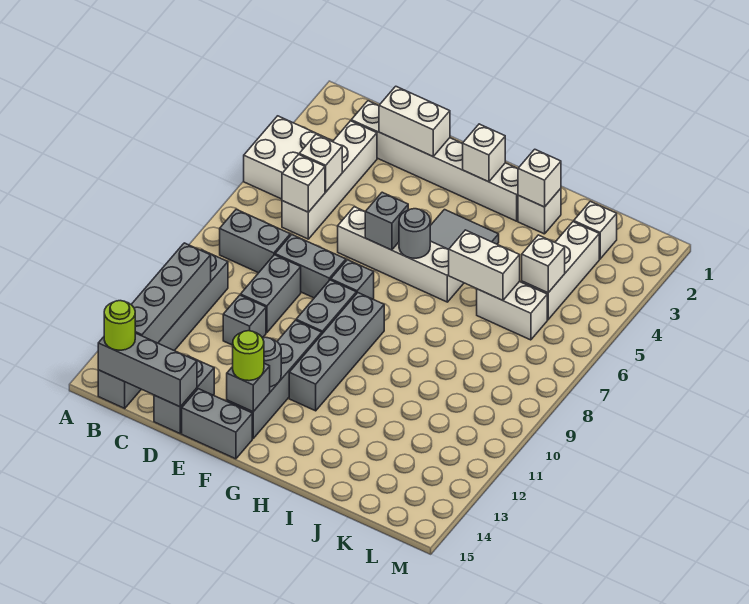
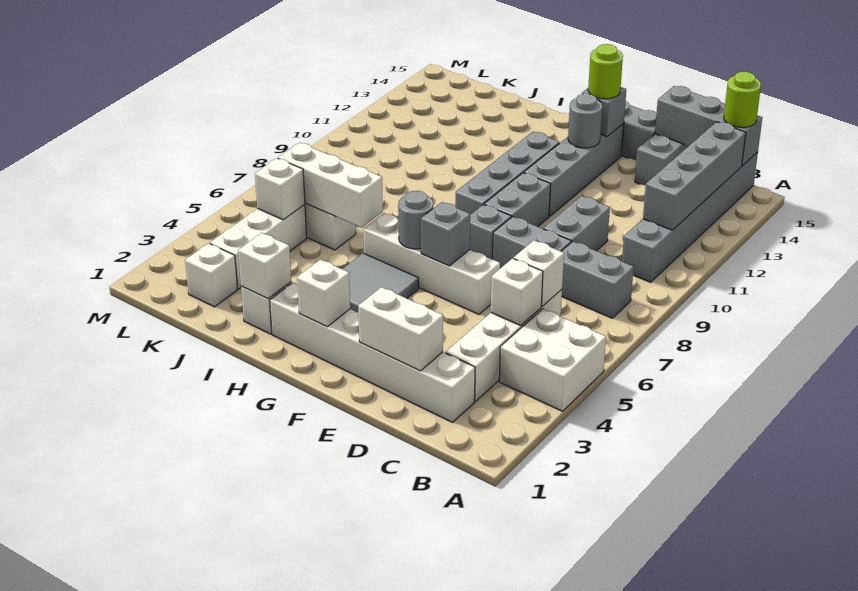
grey brick D11 level 1 -> none
white brick I6:J6 level 2 -> white brick I6:K6 level 2

